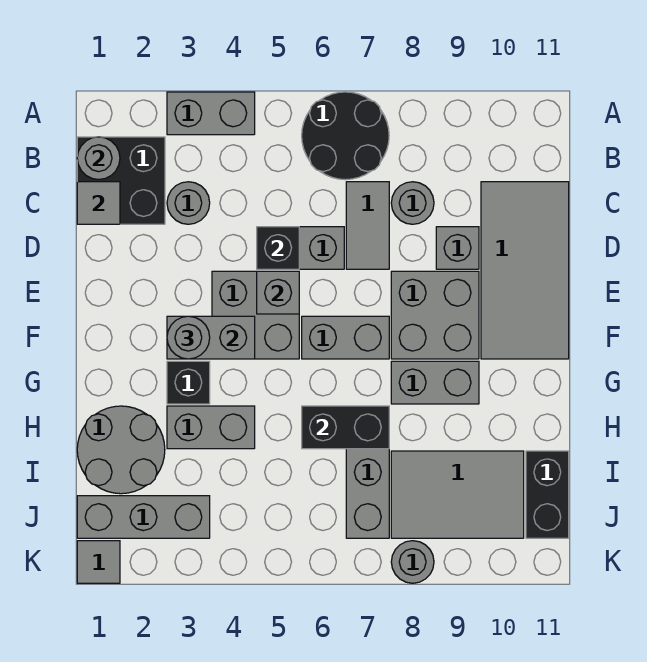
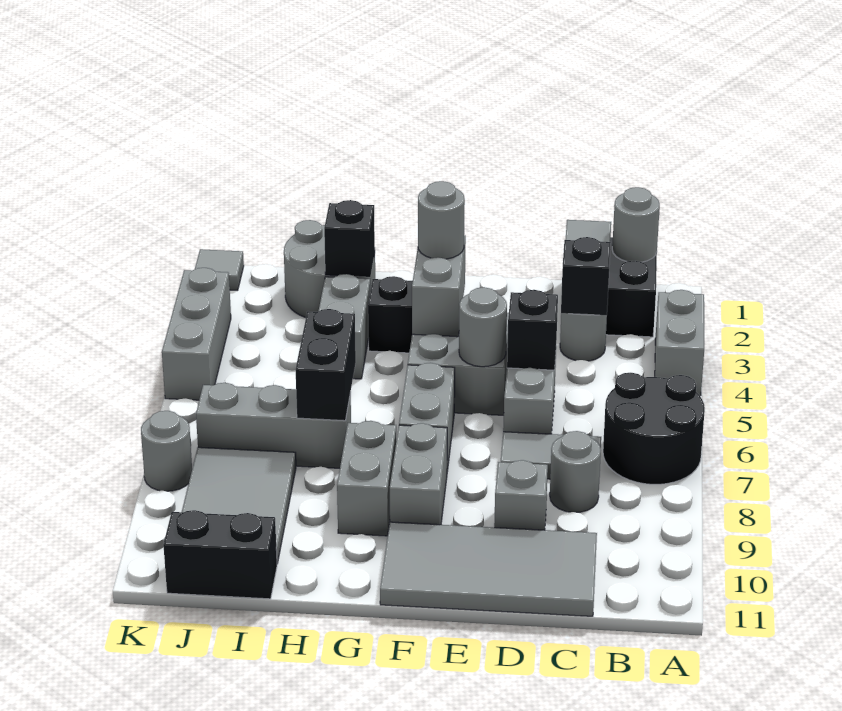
none -> black brick C3 level 2
grey brick E5 level 2 -> grey round brick E5 level 2
grey brick E8:F9 level 1 -> grey brick F8:F9 level 1
none -> black brick H2 level 2
grey brick J1:J3 level 1 -> grey brick K3:K5 level 1

